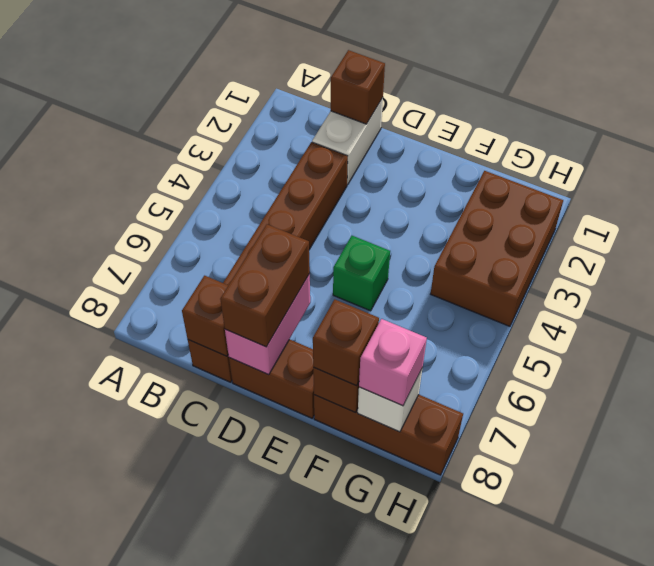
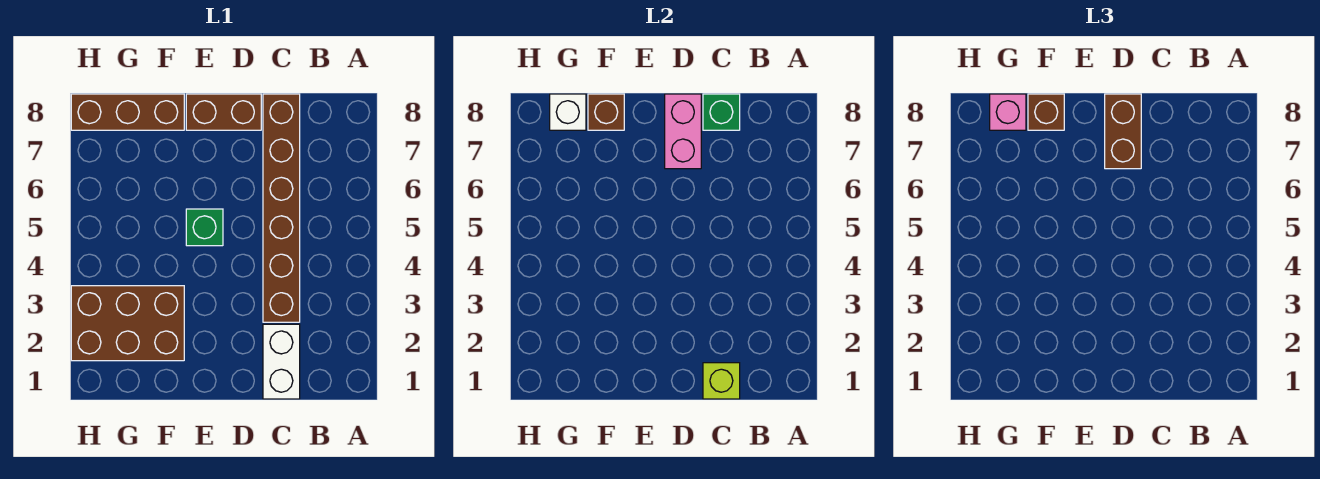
brown brick C1 level 2 -> lime brick C1 level 2
brown brick C8 level 2 -> green brick C8 level 2
brown brick G2:H4 level 1 -> brown brick F2:H3 level 1

